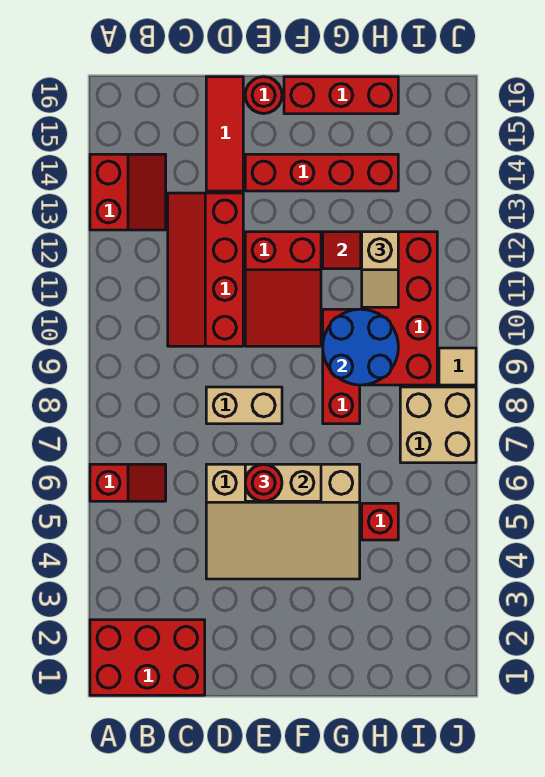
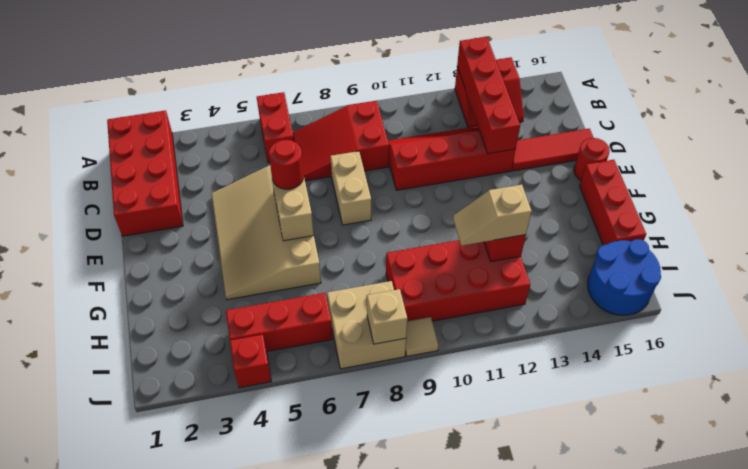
red brick A1:C2 level 1 -> red brick A1:D2 level 1
red slope A6:B6 level 1 top A -> red brick A6:B6 level 1
red slope E10:F12 level 1 top 12 -> red slope B7:C9 level 1 top 9
red brick E14:H14 level 1 -> red brick A13:D13 level 2
red brick G8:G10 level 1 -> red brick I4:I6 level 1
blue round brick G9:H10 level 2 -> blue round brick I15:J16 level 1
red brick H5 level 1 -> red brick J4 level 1
none -> tan brick J8 level 2

